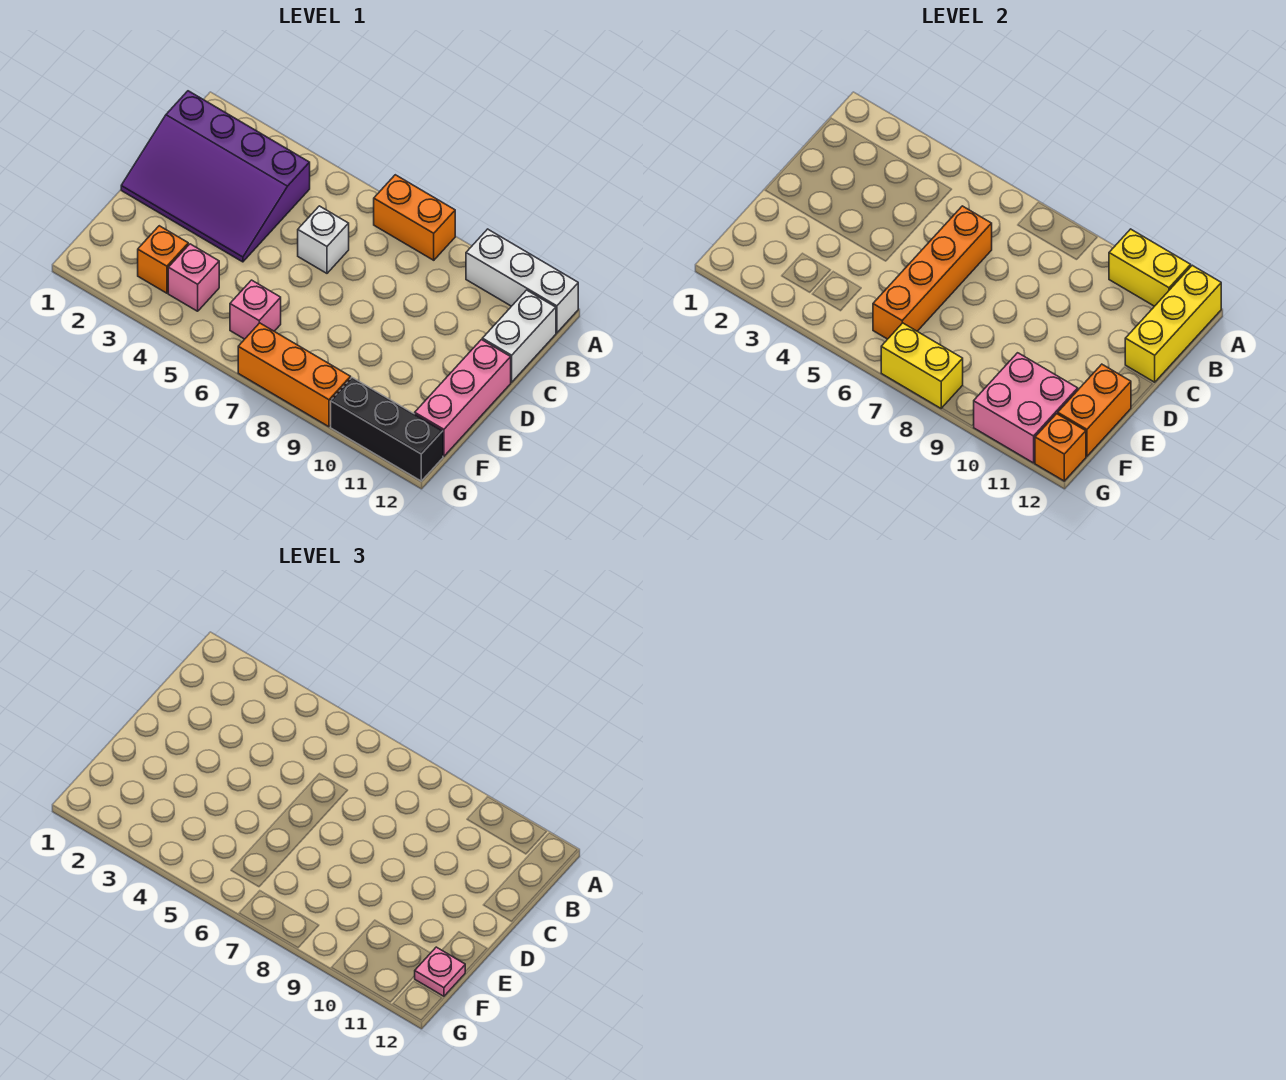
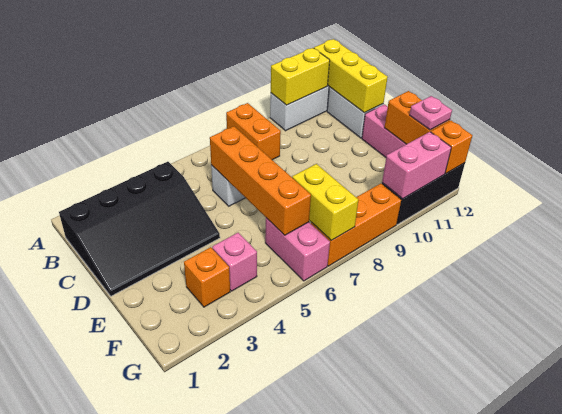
orange brick A7:A8 level 1 -> orange brick A8:B8 level 1
purple slope B1:D4 level 1 top B -> black slope B1:D4 level 1 top B
pink brick F6 level 1 -> pink brick F6:G6 level 1
pink brick F10:G11 level 2 -> pink brick G10:G11 level 2
yellow brick G7:G8 level 2 -> yellow brick F7:G7 level 2

